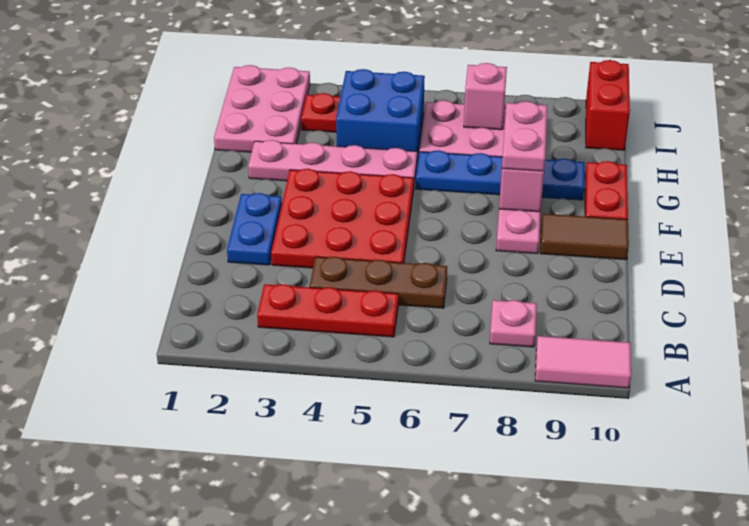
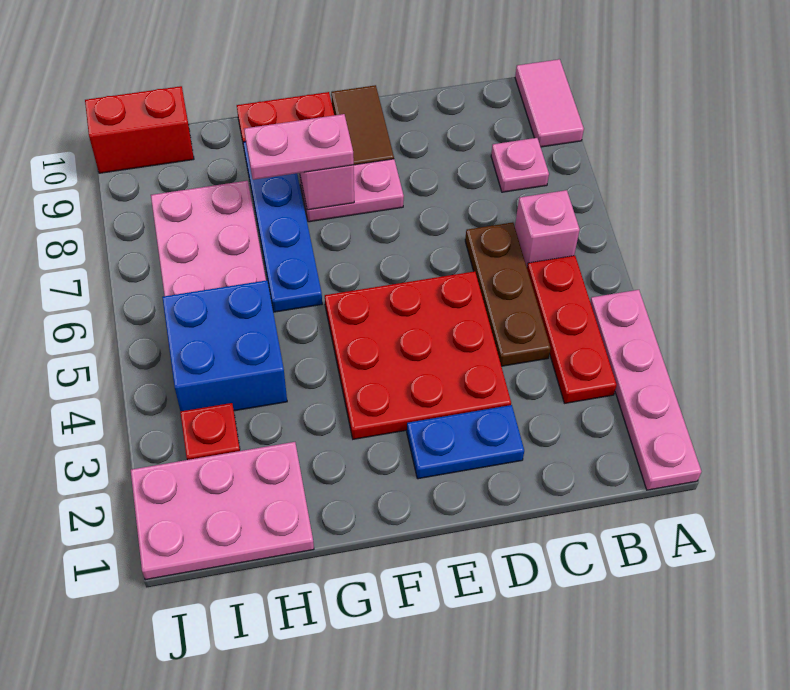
pink plate G2:G5 level 1 -> pink plate A1:A4 level 1
pink brick I7 level 2 -> pink brick B6 level 1

